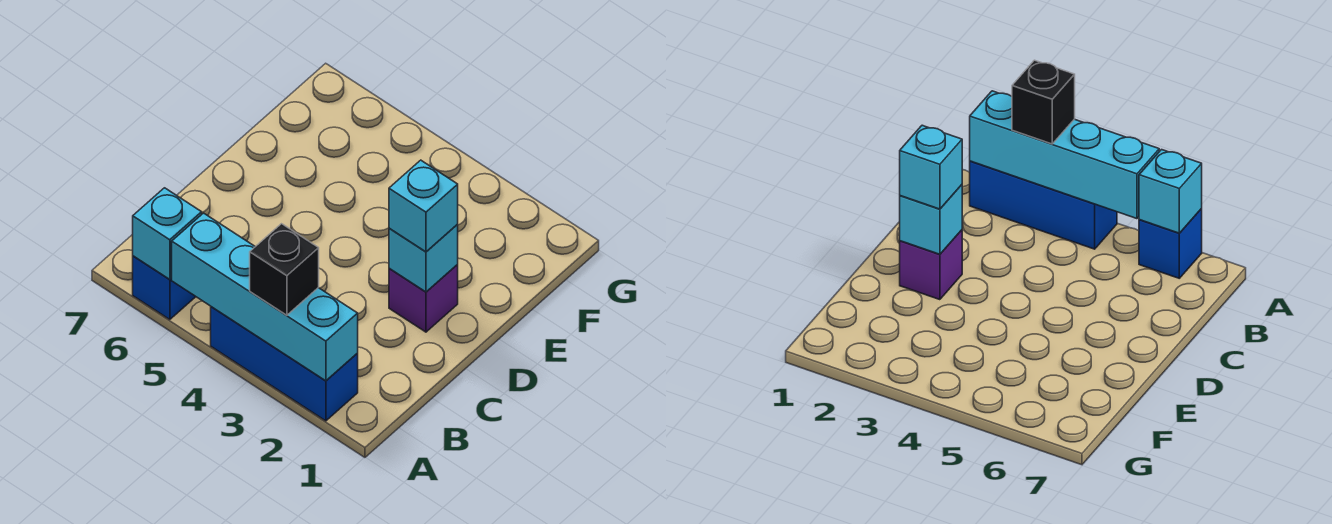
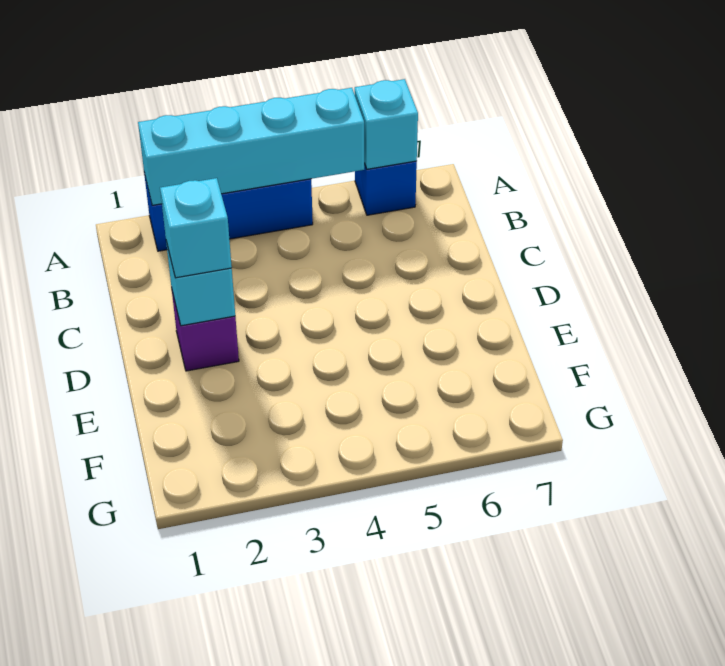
black brick A3 level 3 -> none

